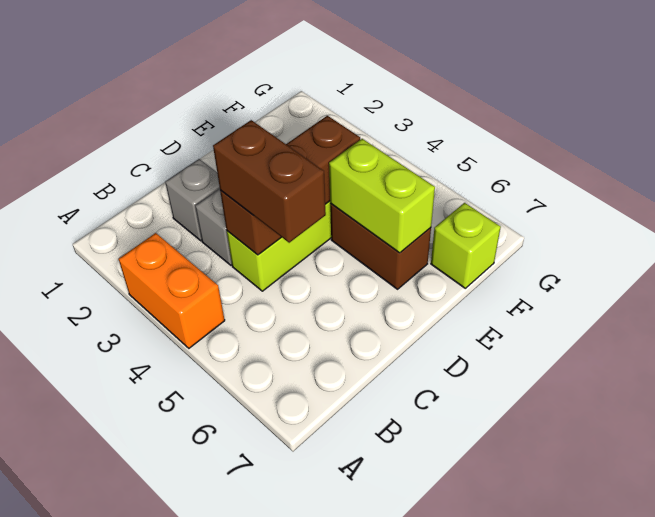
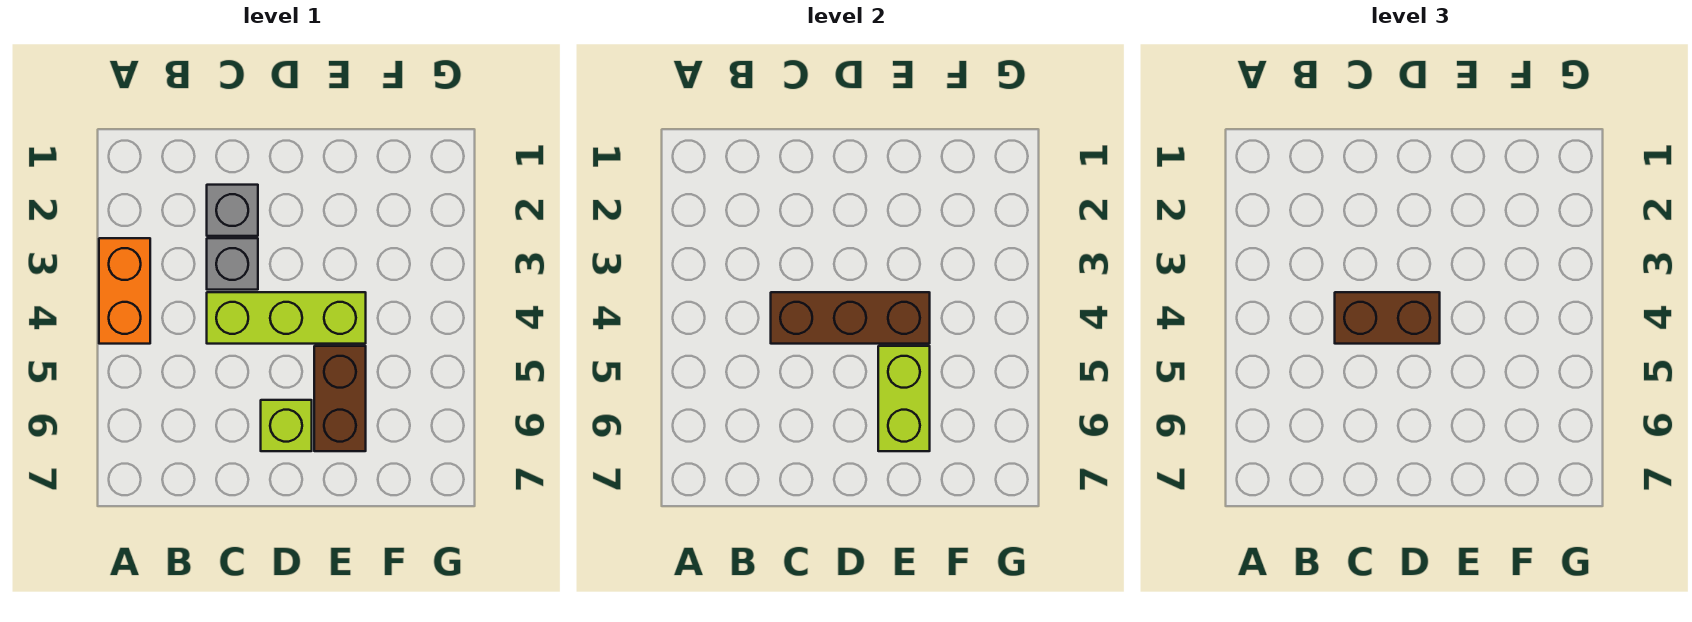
brown brick C4:C5 level 3 -> brown brick C4:D4 level 3
lime brick F7 level 1 -> lime brick D6 level 1

